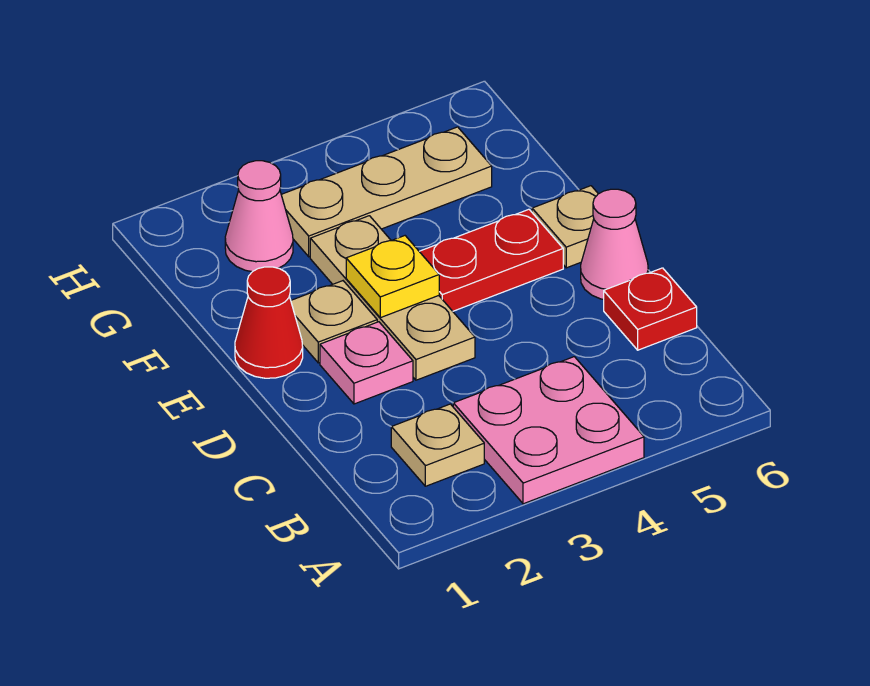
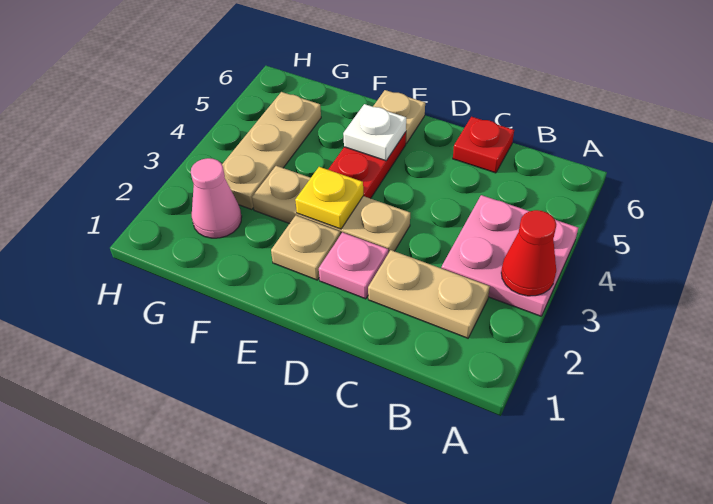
tan plate B2 level 1 -> tan plate B2:C2 level 1
pink cone D6 level 1 -> none
red cone E1 level 1 -> red cone A3 level 2
none -> white plate E5 level 2

